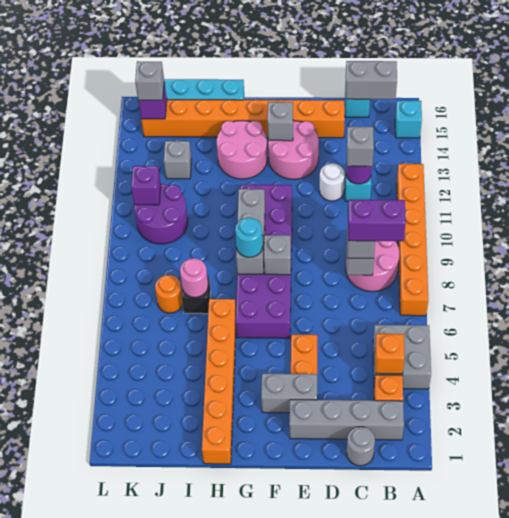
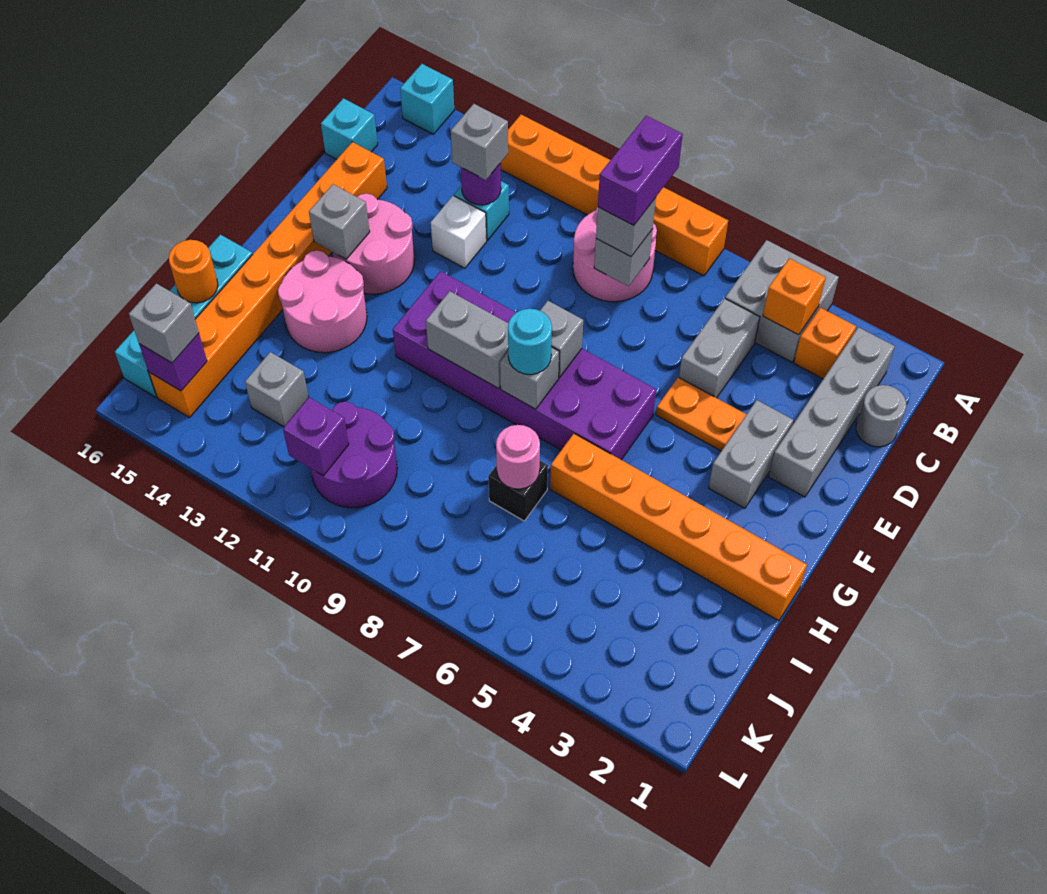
grey brick B16:C16 level 2 -> grey brick C5:D5 level 1
white round brick D12 level 1 -> white brick D12 level 1
orange round brick J7 level 1 -> orange round brick I16 level 2

